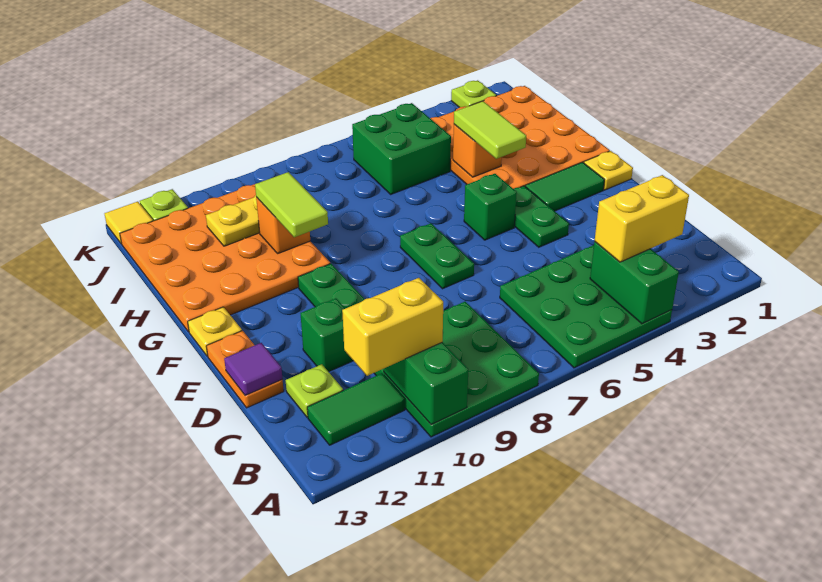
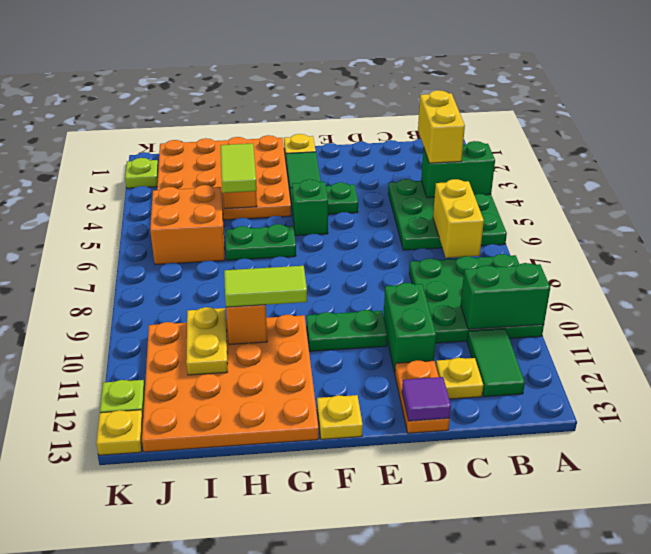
yellow brick B10:B11 level 3 -> yellow brick B6:B7 level 2
lime plate C12 level 1 -> yellow plate C12 level 1
green brick D11 level 1 -> green brick D10:D11 level 1
orange plate D13:E13 level 1 -> orange plate D12:D13 level 1
green plate E7:F7 level 1 -> green plate G6:H6 level 1
lime tile G4:H4 level 3 -> lime tile H4:H5 level 3
green brick I5:J6 level 1 -> orange brick I5:J6 level 1
yellow tile K13 level 1 -> yellow plate K13 level 1

